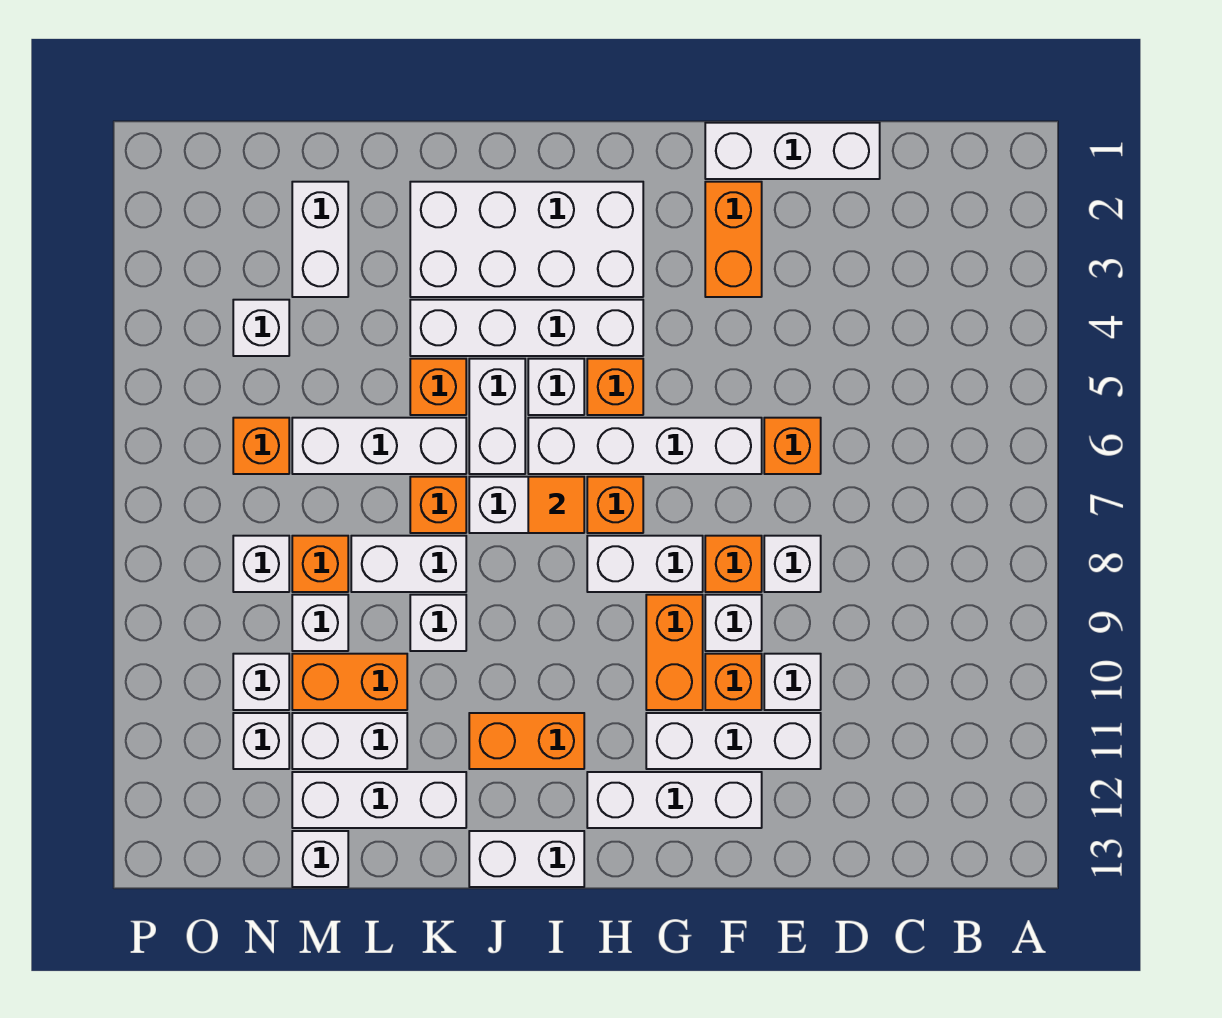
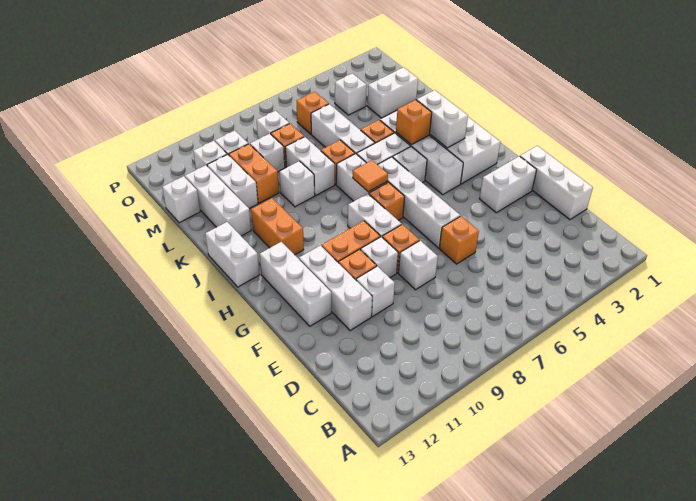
orange brick F2:F3 level 1 -> white brick F2:F3 level 1
orange brick H5 level 1 -> orange brick J4 level 2
none -> white brick I3:J3 level 2

